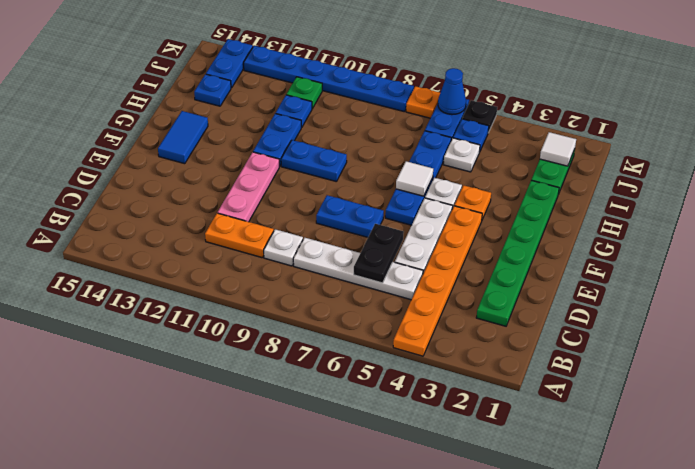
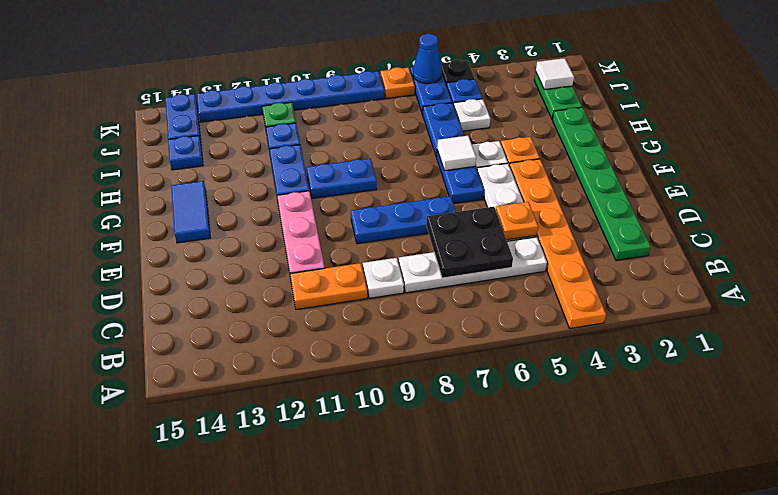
black plate C6:D6 level 2 -> black plate C6:D7 level 2
none -> orange plate D5 level 2
blue plate E7:E8 level 1 -> blue plate E7:E9 level 1

